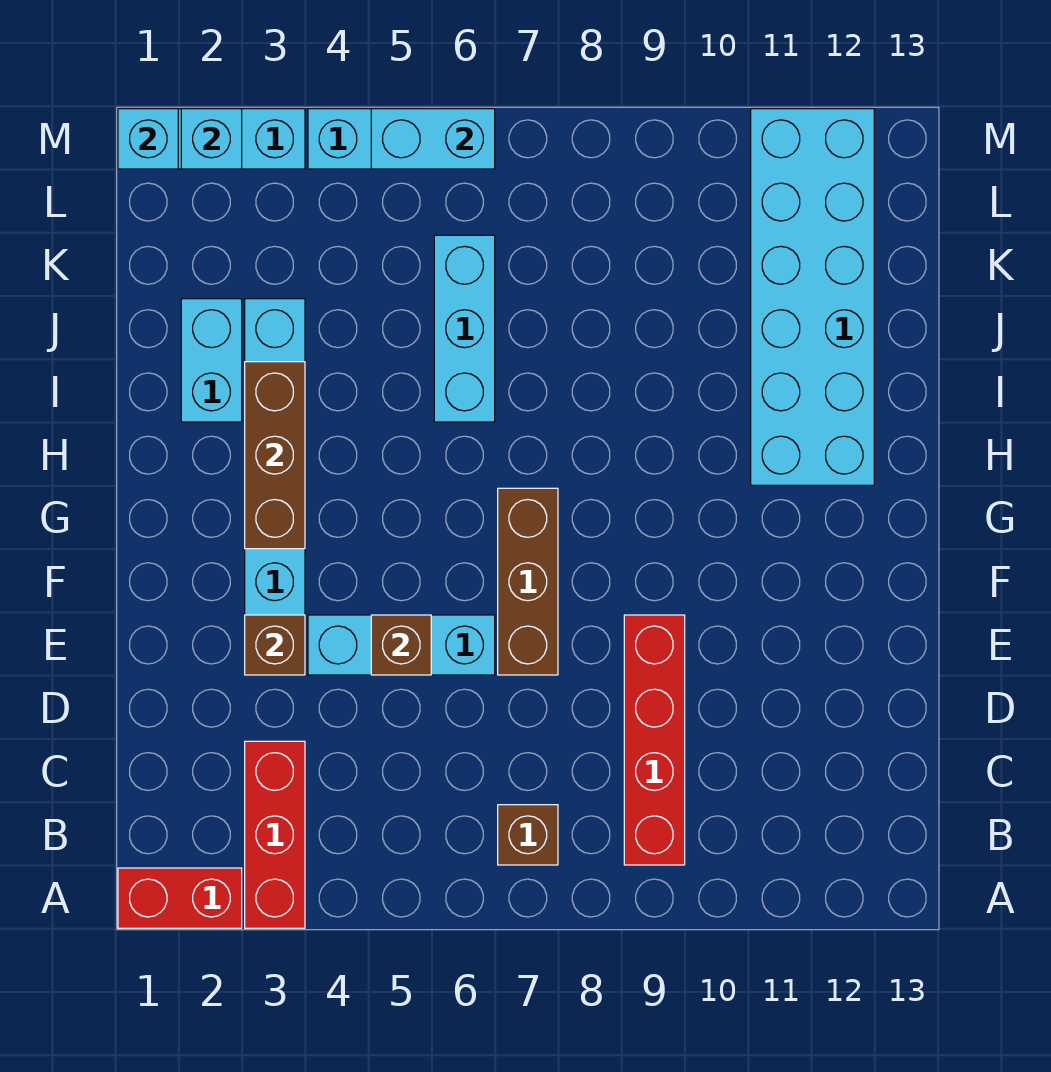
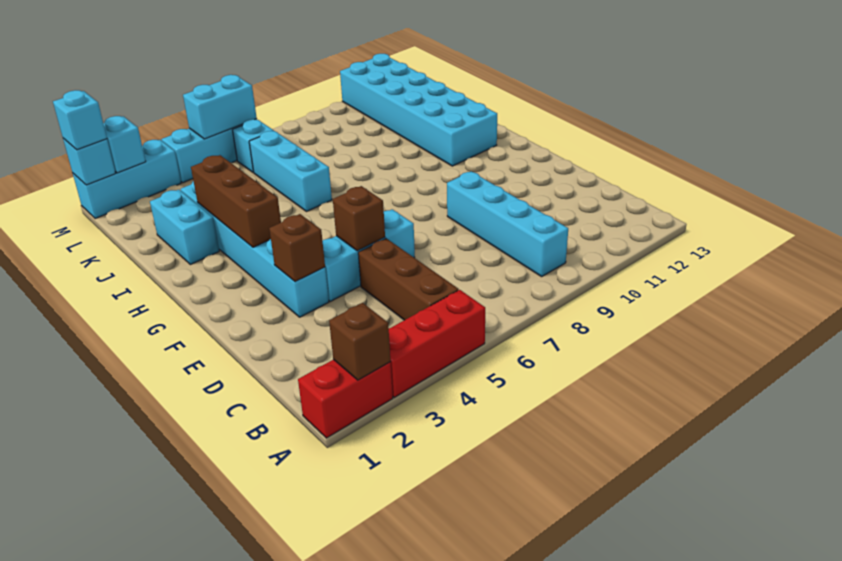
red brick A3:C3 level 1 -> red brick A3:A5 level 1
brown brick B7 level 1 -> brown brick A2 level 2
red brick B9:E9 level 1 -> cyan brick B9:E9 level 1
brown brick E7:G7 level 1 -> brown brick B5:D5 level 1
none -> cyan brick L6 level 1
none -> cyan brick M1 level 3

